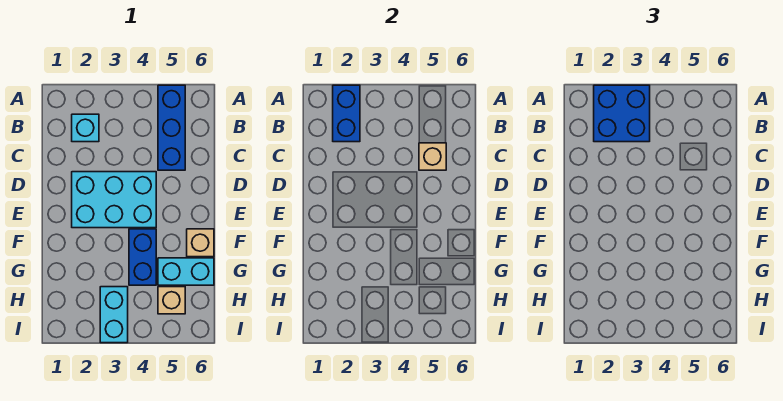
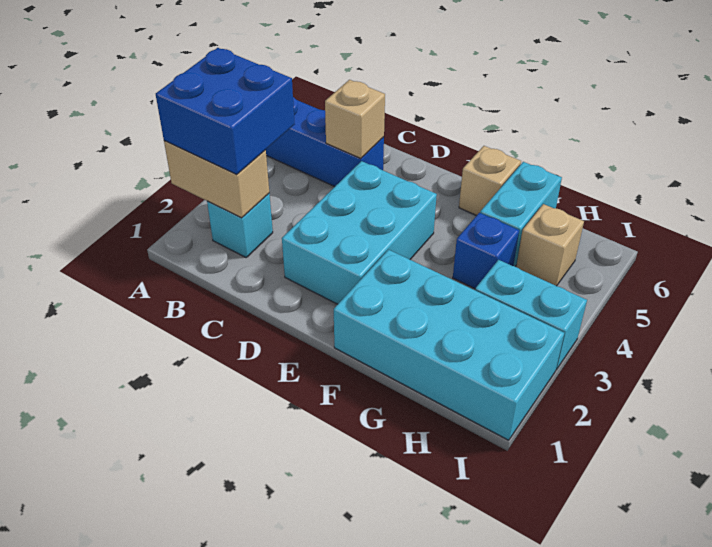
blue brick A2:B2 level 2 -> tan brick A2:B2 level 2
none -> cyan brick F1:I2 level 1
blue brick F4:G4 level 1 -> blue brick G4 level 1

